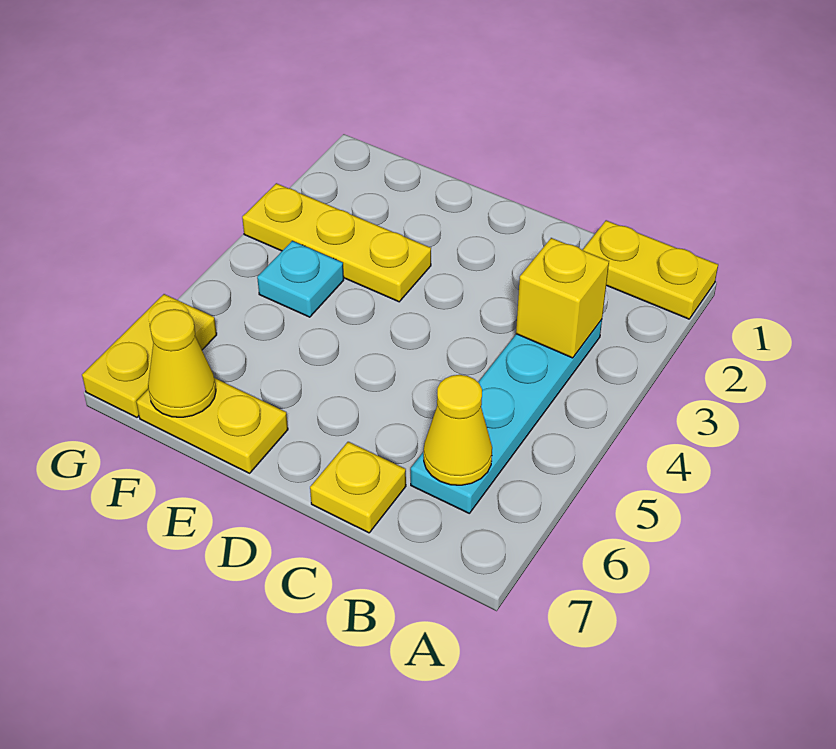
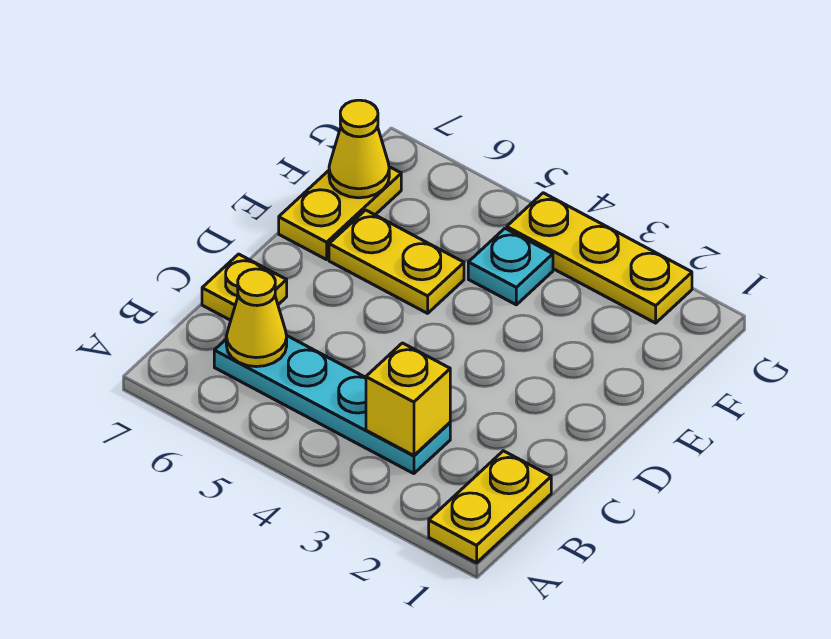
yellow plate E3:G3 level 1 -> yellow plate G2:G4 level 1
yellow plate G6:G7 level 1 -> yellow plate E5:E6 level 1

